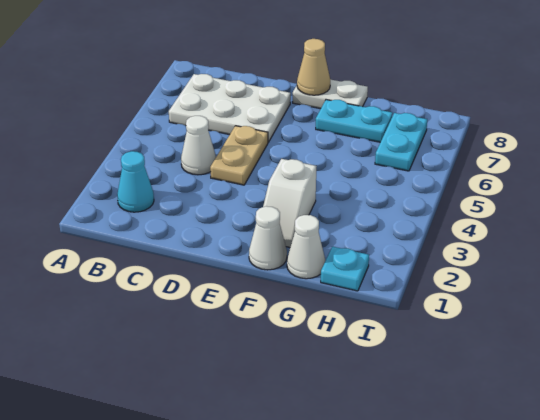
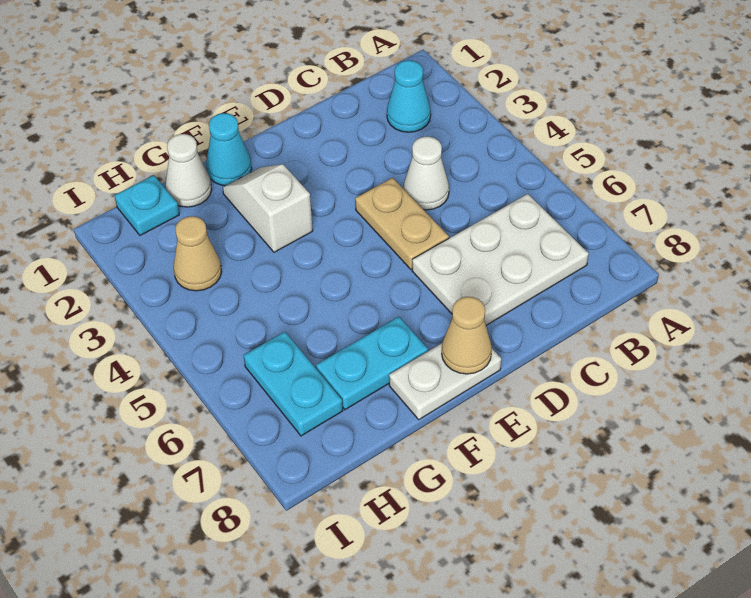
white cone F1 level 1 -> cyan cone F1 level 1
none -> tan cone H3 level 1

